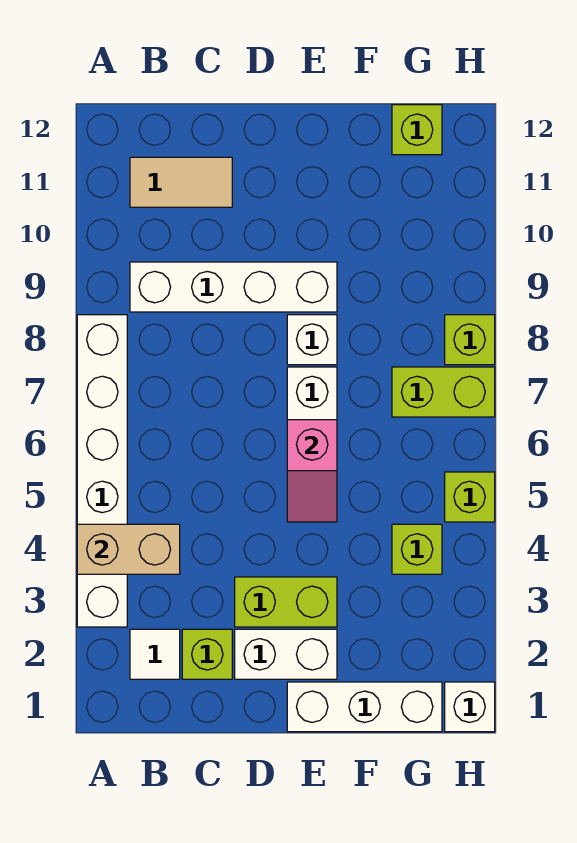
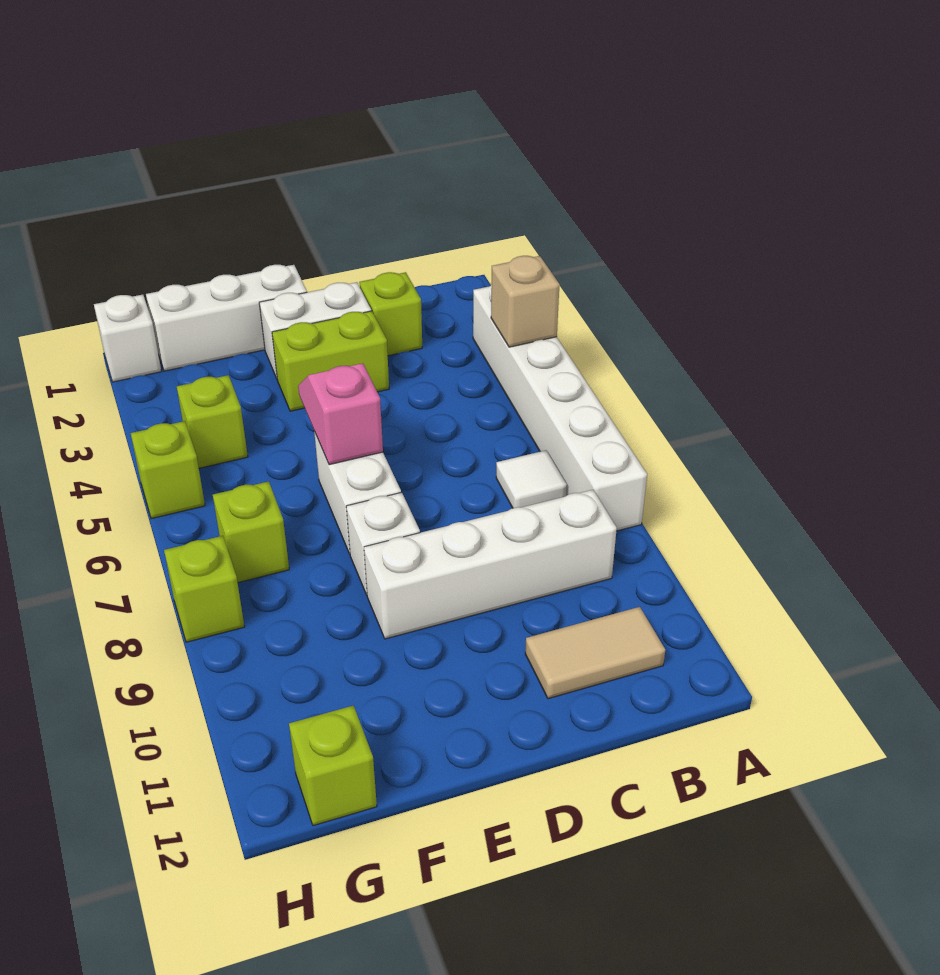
tan brick A4:B4 level 2 -> tan brick A4 level 2
white tile B2 level 1 -> white tile B7 level 1
lime brick G7:H7 level 1 -> lime brick G7 level 1

